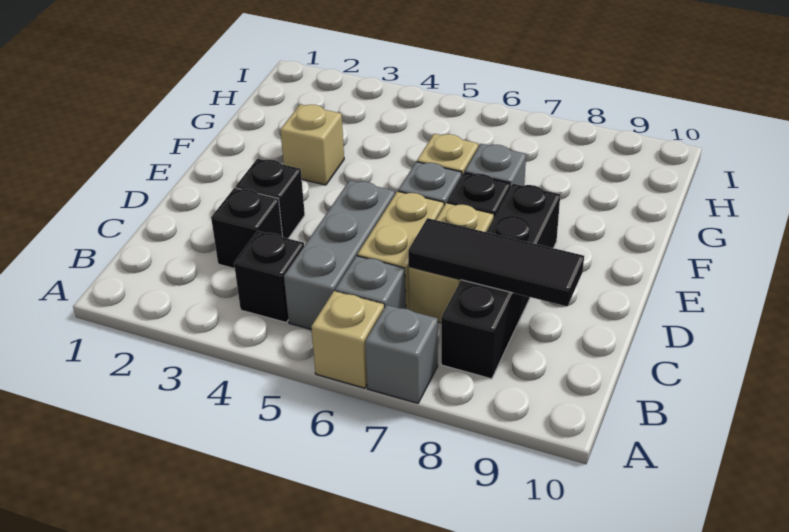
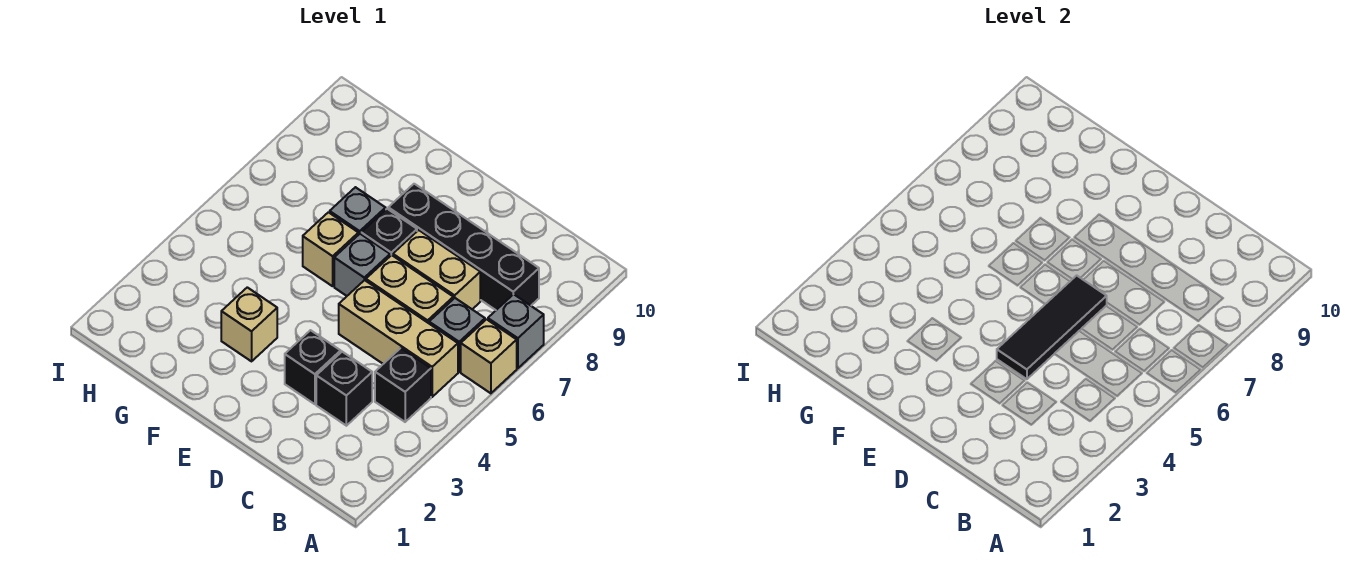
grey brick B5:D5 level 1 -> tan brick B5:D5 level 1
black tile C7:C9 level 2 -> black tile D4:D6 level 2

